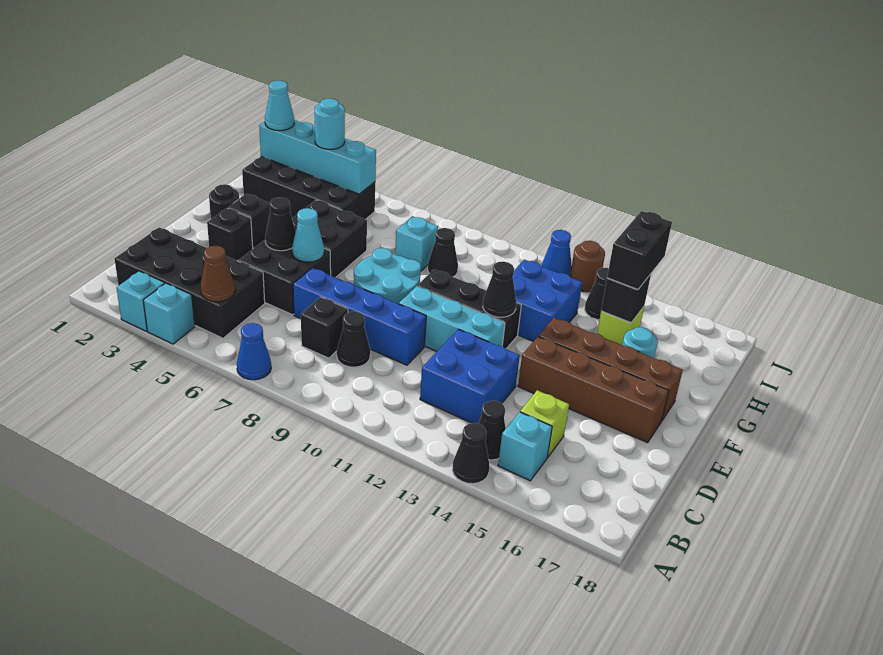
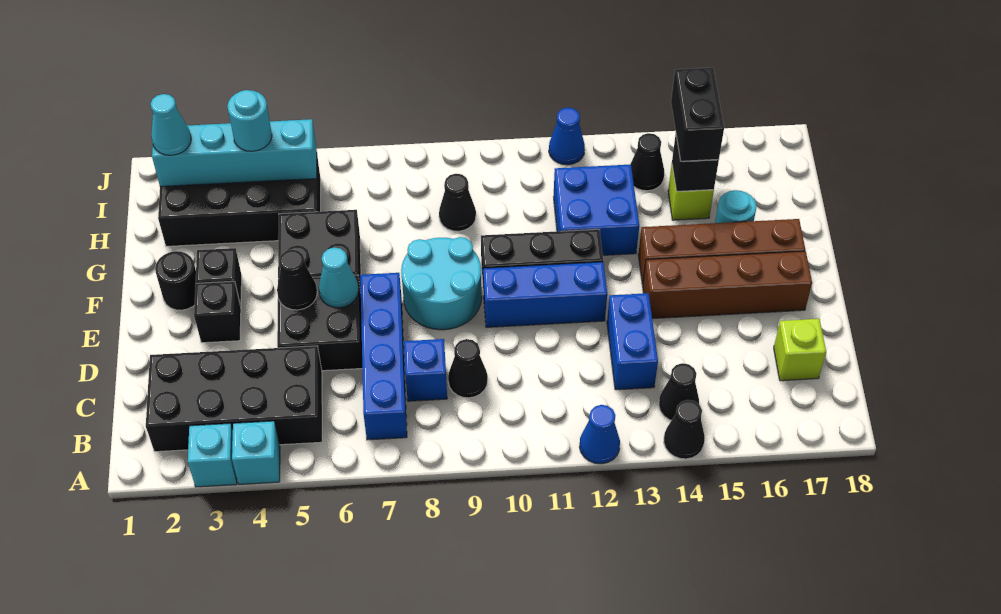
blue cone A7 level 1 -> blue cone A12 level 1
brown cone B5 level 2 -> none
cyan brick B15 level 1 -> none
black brick C8 level 1 -> blue brick C8 level 1
blue brick C12:D13 level 1 -> blue brick C13:D13 level 1
lime brick C15 level 1 -> lime brick C17 level 1
blue brick D7:D10 level 1 -> blue brick B7:E7 level 1
cyan brick E10:E12 level 1 -> blue brick E10:E12 level 1
black cone F12 level 2 -> none
cyan brick H8 level 1 -> none
brown round brick J13 level 1 -> none

